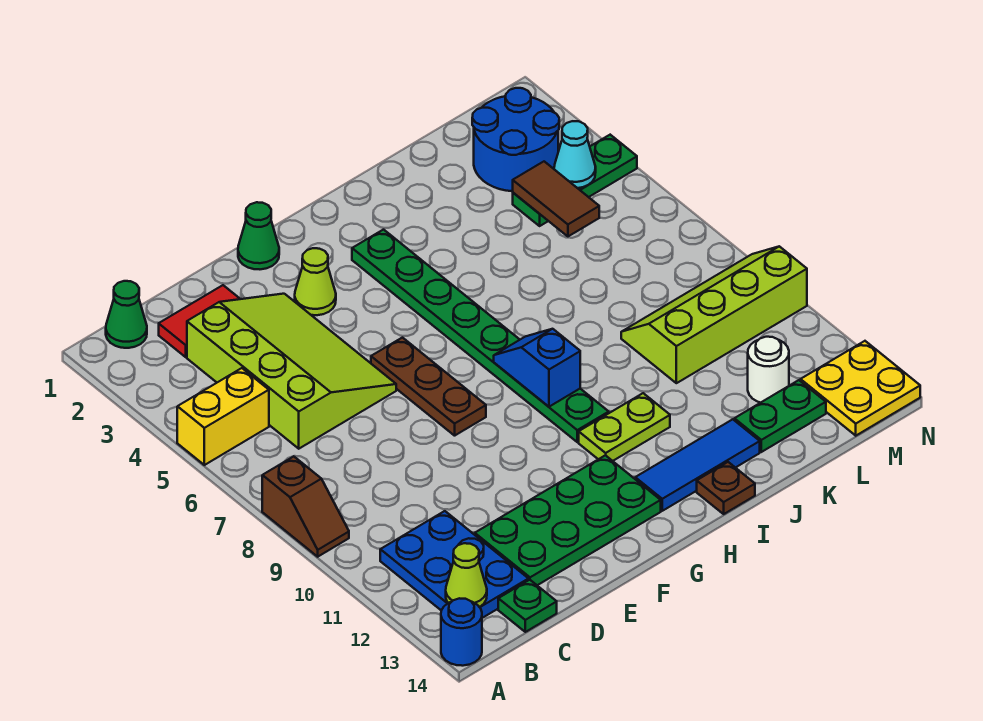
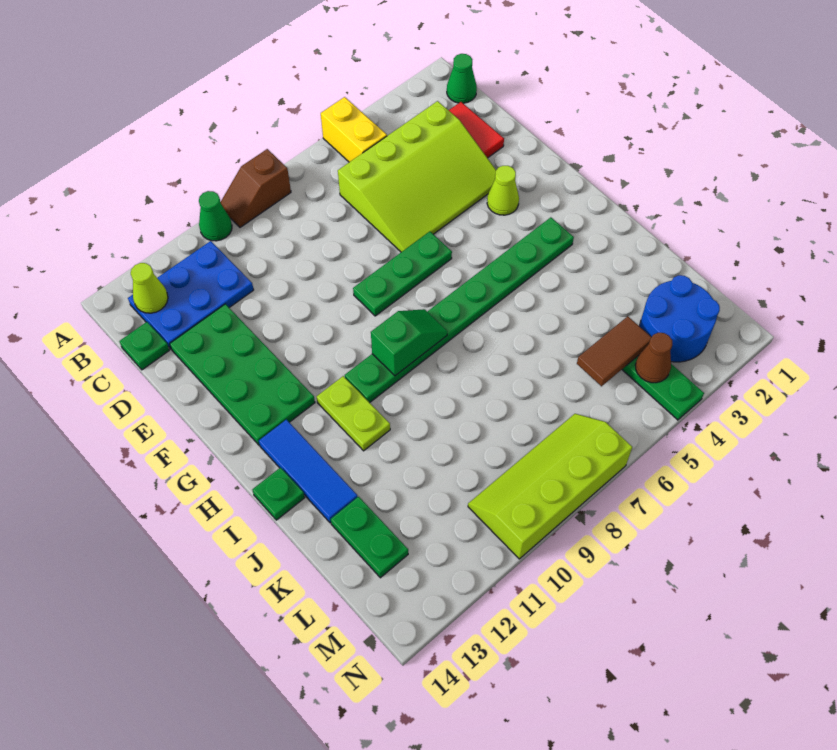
blue round brick A14 level 1 -> none
green cone F1 level 1 -> green cone A10 level 1
brown plate F6:F8 level 1 -> green plate F6:F8 level 1
blue slope H8:H9 level 2 top 9 -> green slope H8:H9 level 2 top 9
brown plate I14 level 1 -> green plate I14 level 1
lime slope K9:N10 level 1 top 10 -> lime slope M7:N10 level 1 top N
white round brick L12 level 1 -> none
cyan cone M4 level 2 -> brown cone M4 level 2
yellow plate M13:N14 level 1 -> none

